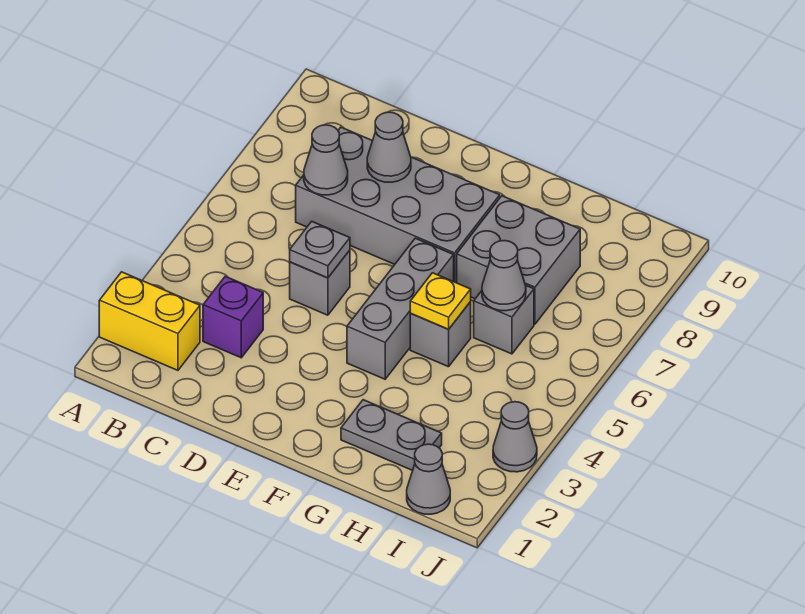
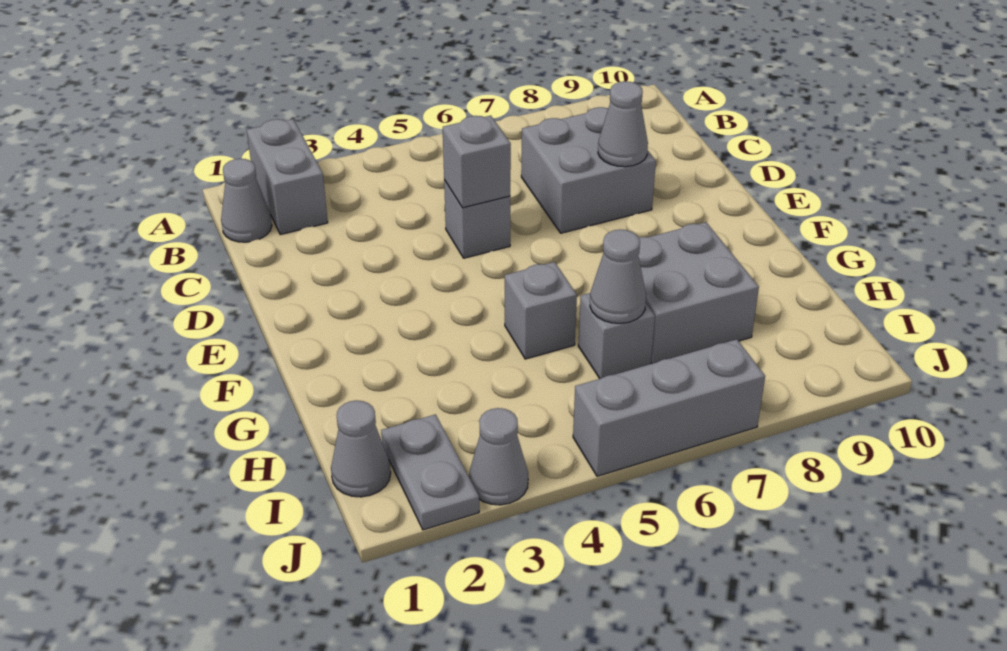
yellow brick A2:B2 level 1 -> grey brick A2:B2 level 1
purple brick C3 level 1 -> none
grey brick C7:F8 level 1 -> grey brick C7:D8 level 1
grey cone C7 level 2 -> grey cone B1 level 1
grey plate D5 level 2 -> grey brick D5 level 2
grey brick F4:F6 level 1 -> grey brick J5:J7 level 1
grey plate G2:H2 level 1 -> grey plate I2:J2 level 1
yellow plate G5 level 2 -> none

